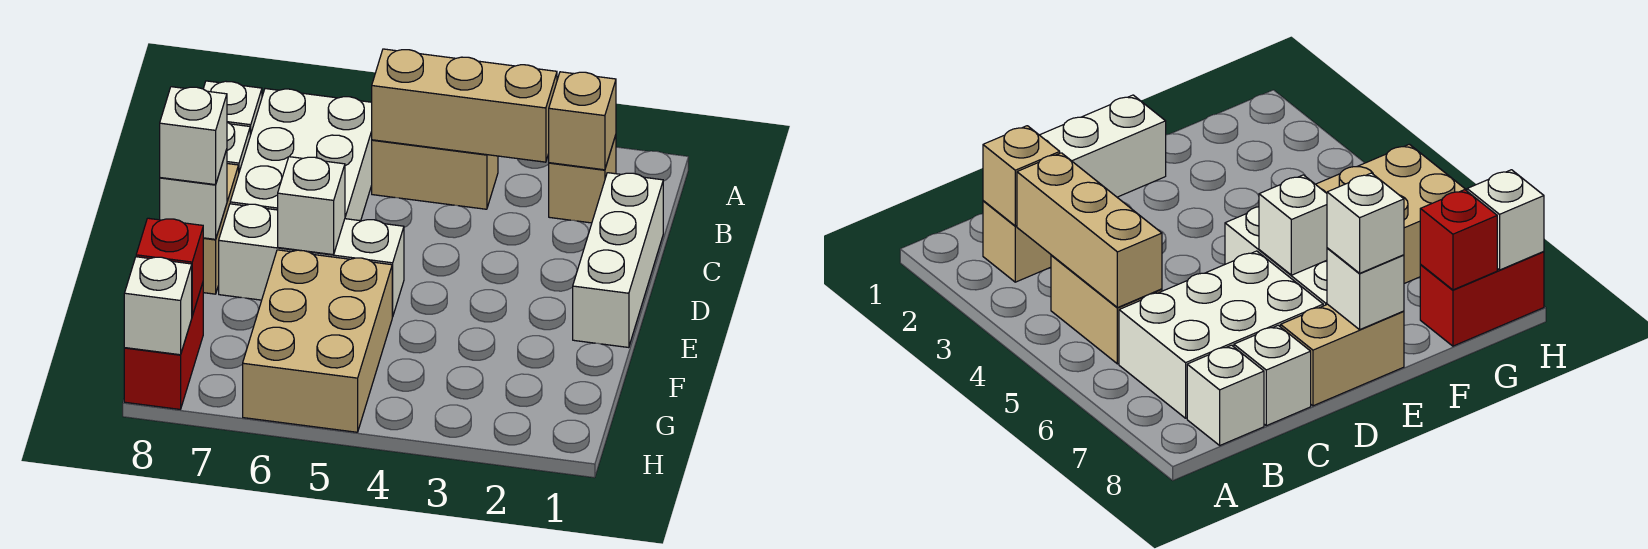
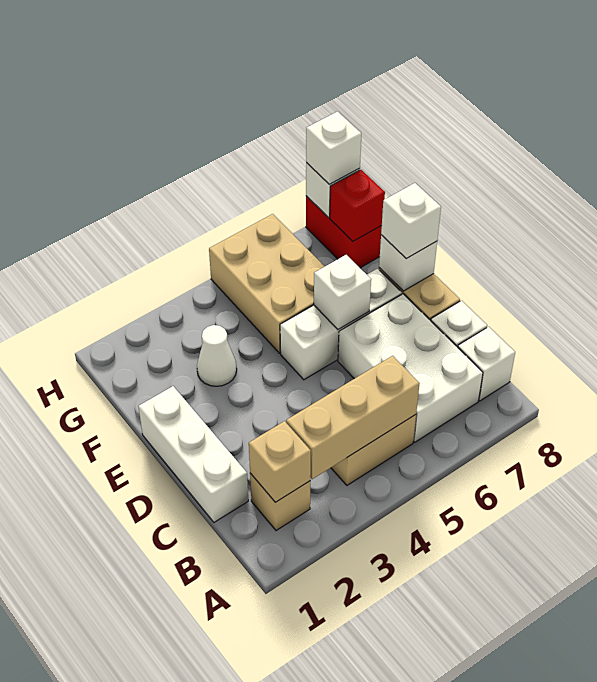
none -> white cone F3 level 1
none -> white brick H8 level 3

